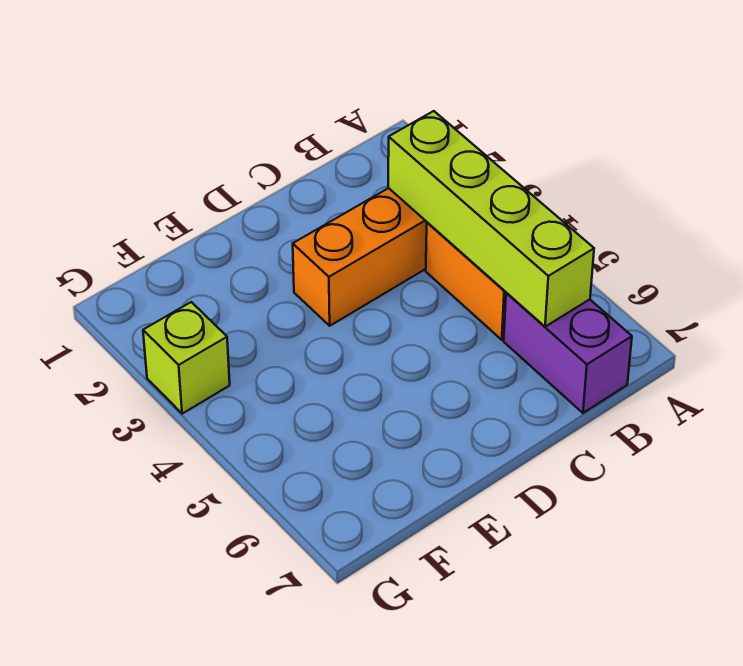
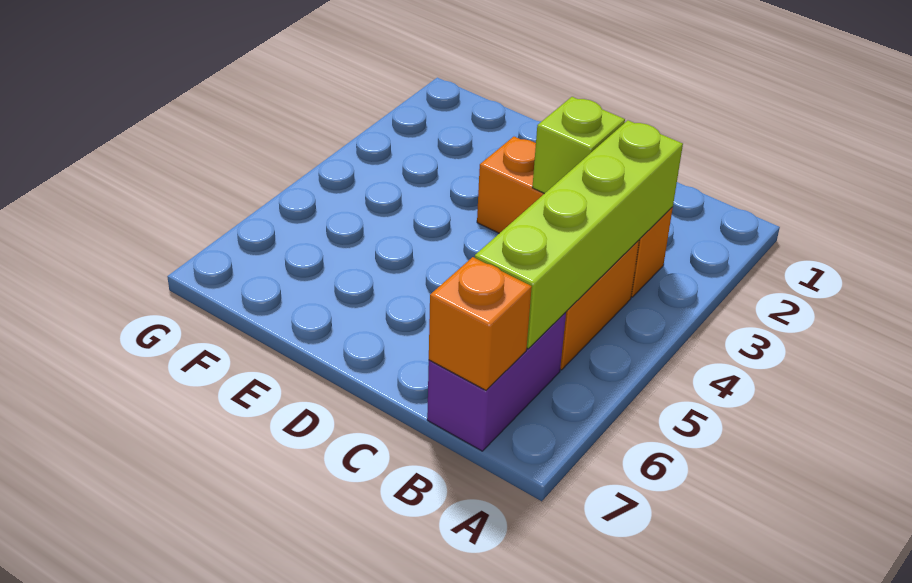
none -> orange brick B7 level 2
lime brick G3 level 1 -> lime brick C3 level 2

